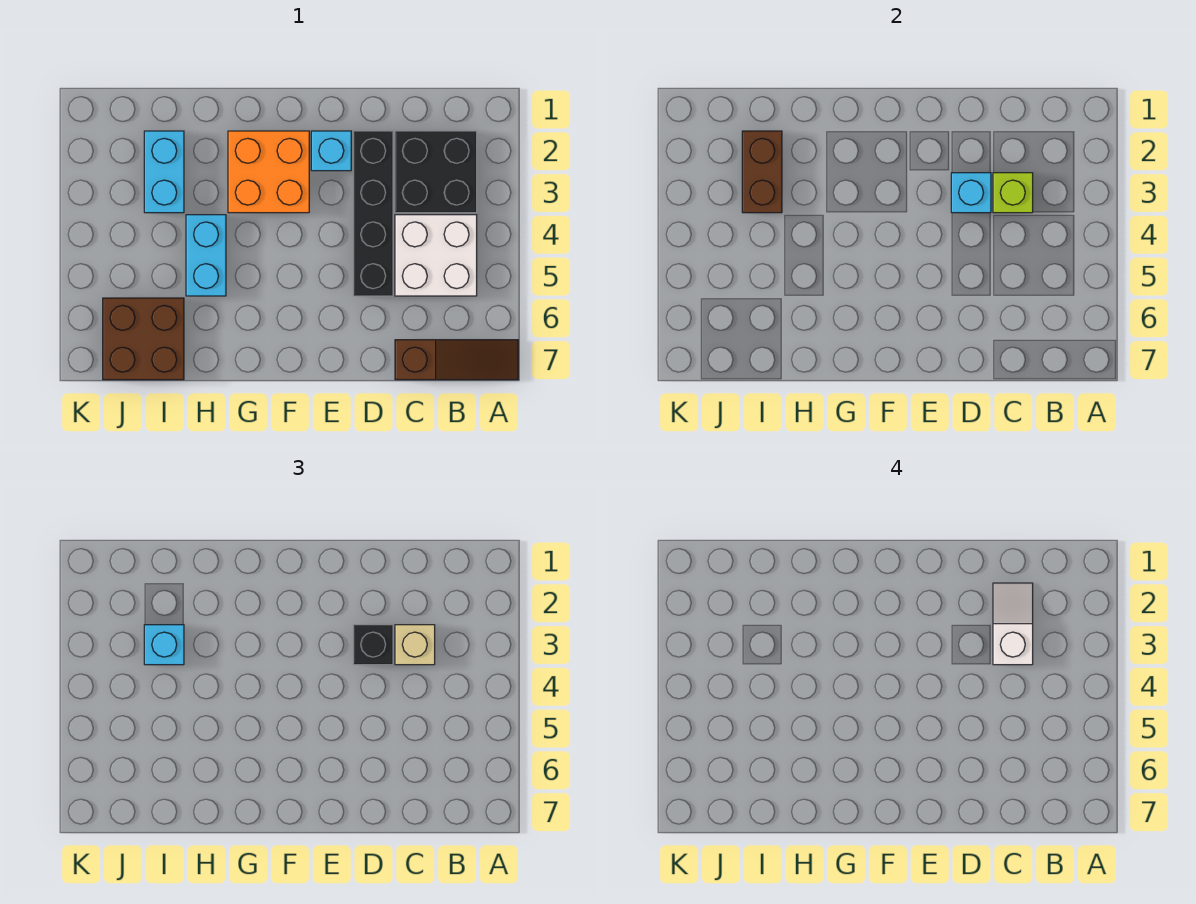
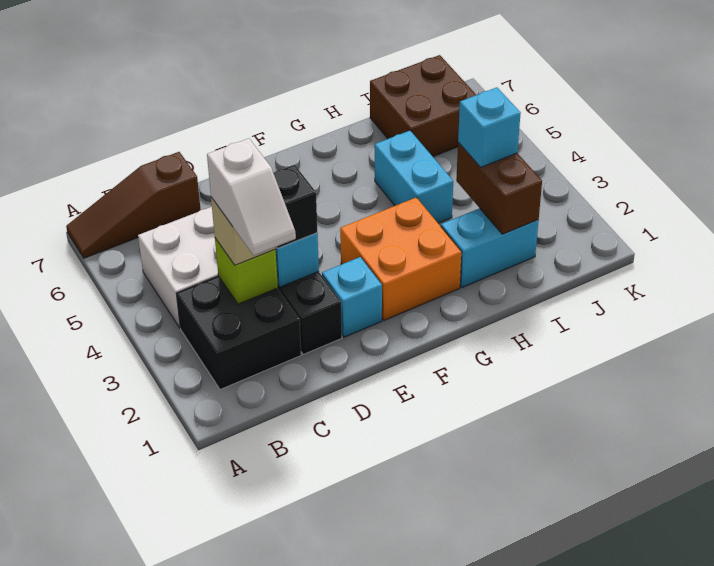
cyan brick I2:I3 level 1 -> cyan brick H2:I2 level 1

